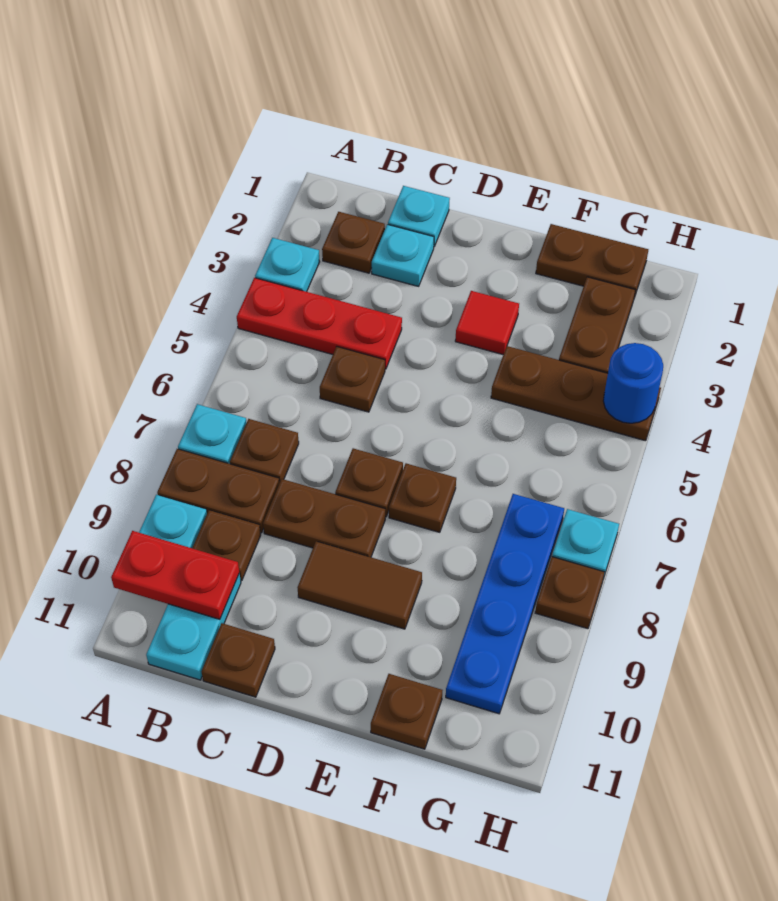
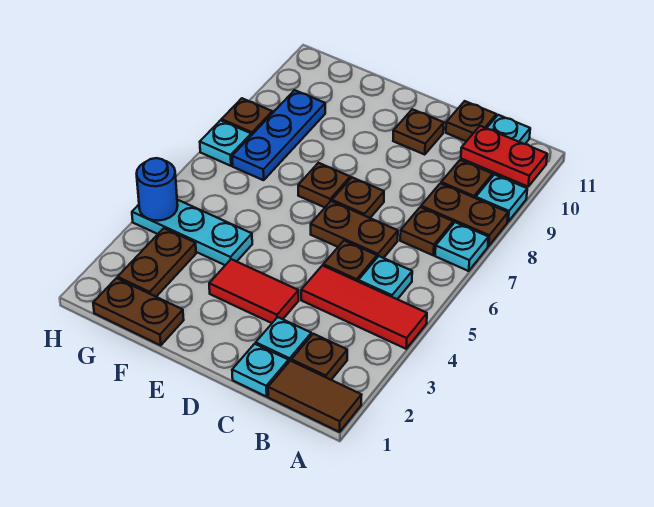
cyan plate A3 level 1 -> cyan plate B5 level 1
red plate A4:C4 level 1 -> red tile A4:C4 level 1
brown plate C8:D8 level 1 -> brown plate C6:D6 level 1
brown tile D9:E9 level 1 -> brown tile A1:B1 level 1
red tile E3 level 1 -> red tile D3:E3 level 1
brown plate F4:H4 level 1 -> cyan plate F4:H4 level 1
brown plate F11 level 1 -> brown plate D10 level 1
blue plate G7:G10 level 1 -> blue plate G7:G9 level 1

